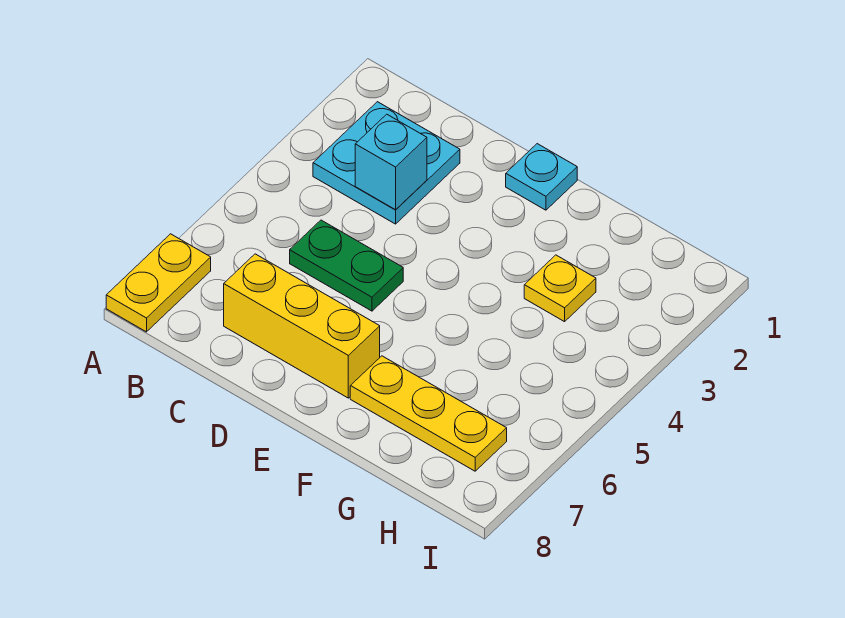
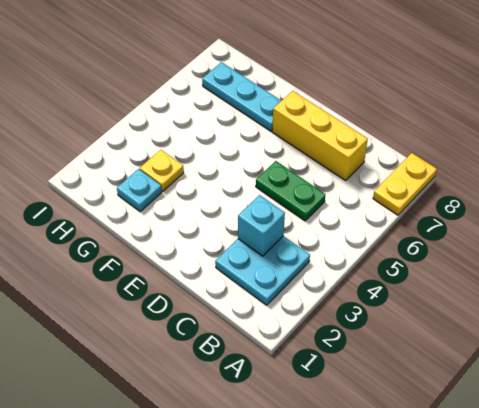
cyan plate E1 level 1 -> cyan plate G2 level 1
yellow plate F7:H7 level 1 -> cyan plate F7:H7 level 1

